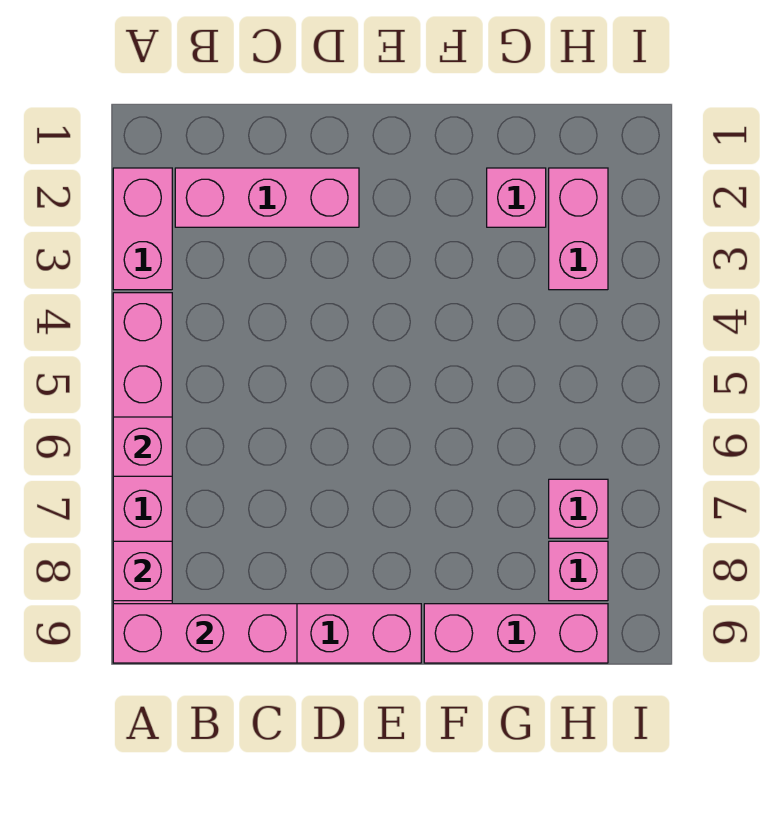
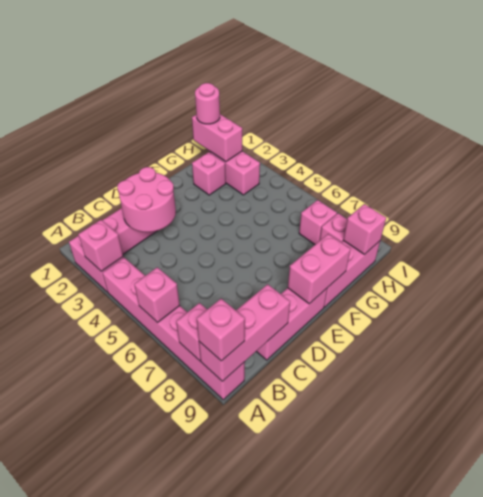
none -> pink brick A3 level 2
none -> pink brick A9 level 3
none -> pink round brick C2:D3 level 2
none -> pink brick E9:F9 level 2
none -> pink brick H1:H2 level 2
none -> pink round brick H1 level 3
none -> pink brick H9 level 2

